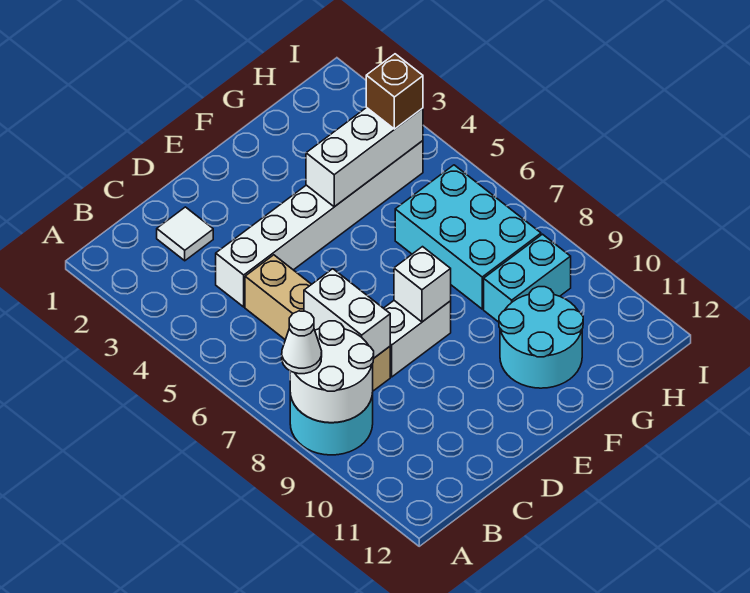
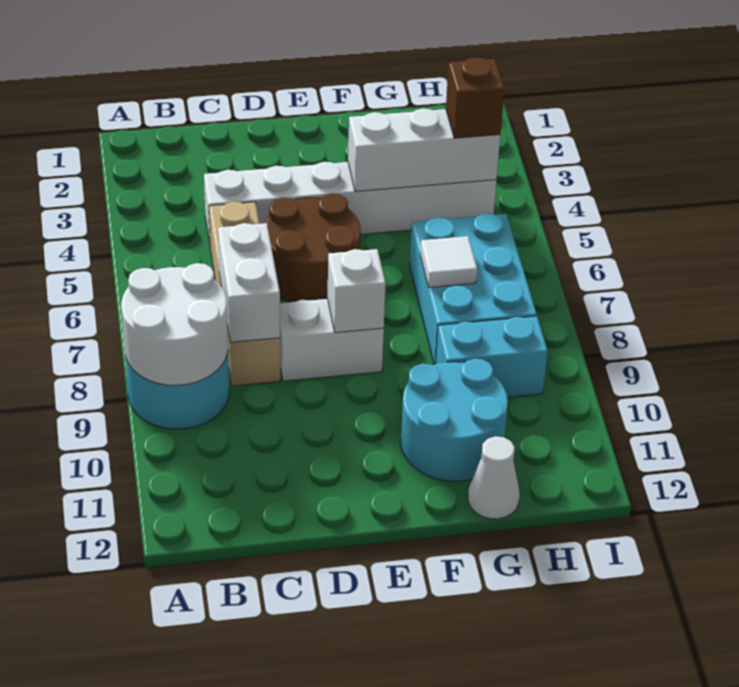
white cone A8 level 3 -> white cone G12 level 1
white tile C2 level 1 -> white tile G7 level 2
none -> brown round brick D5:E6 level 1

